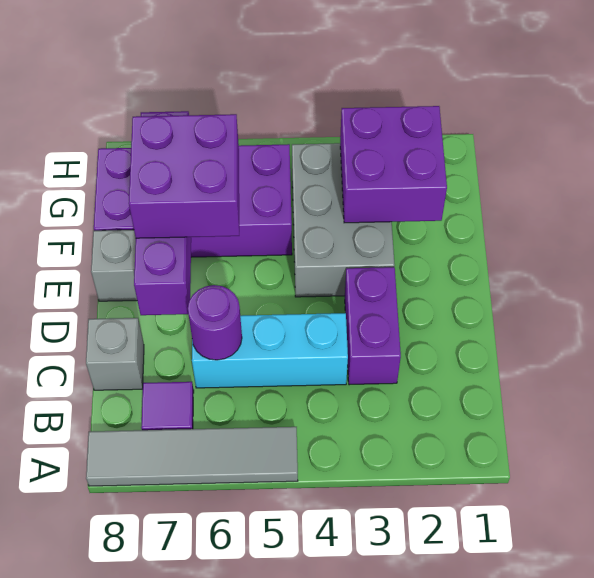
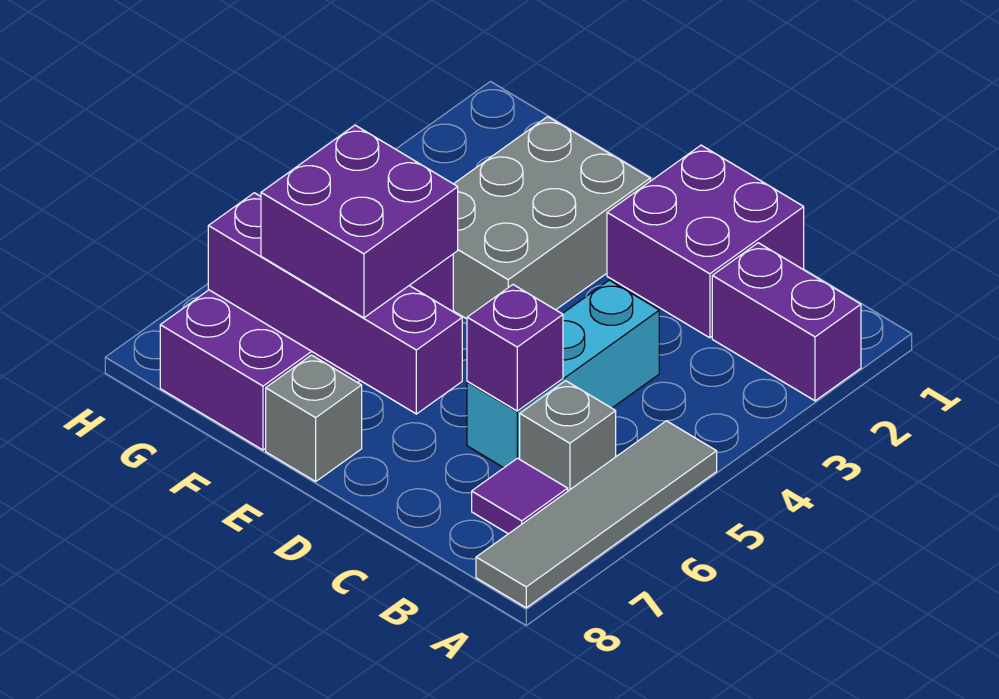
purple brick C3:D3 level 1 -> purple brick A2:B2 level 1
purple round brick C6 level 2 -> purple brick C6 level 2
grey brick C8 level 1 -> grey brick B6 level 1
grey brick E3:G4 level 1 -> grey brick E2:F4 level 1
purple brick F2:G3 level 2 -> purple brick C1:D2 level 1

